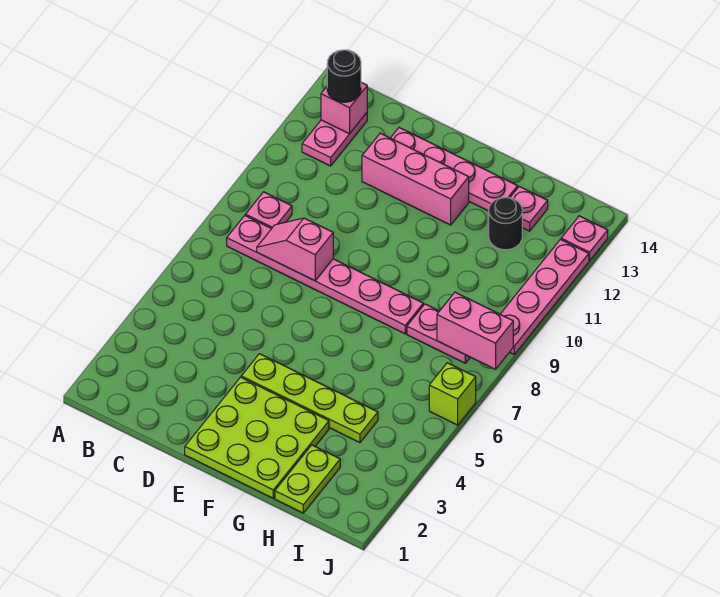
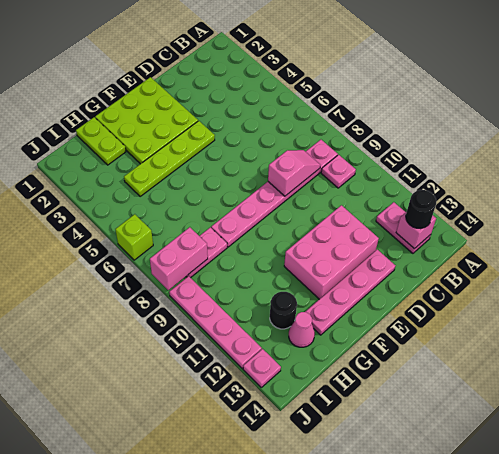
pink brick D12:F12 level 1 -> pink brick D11:F12 level 1
pink plate H13 level 1 -> pink cone H13 level 1

